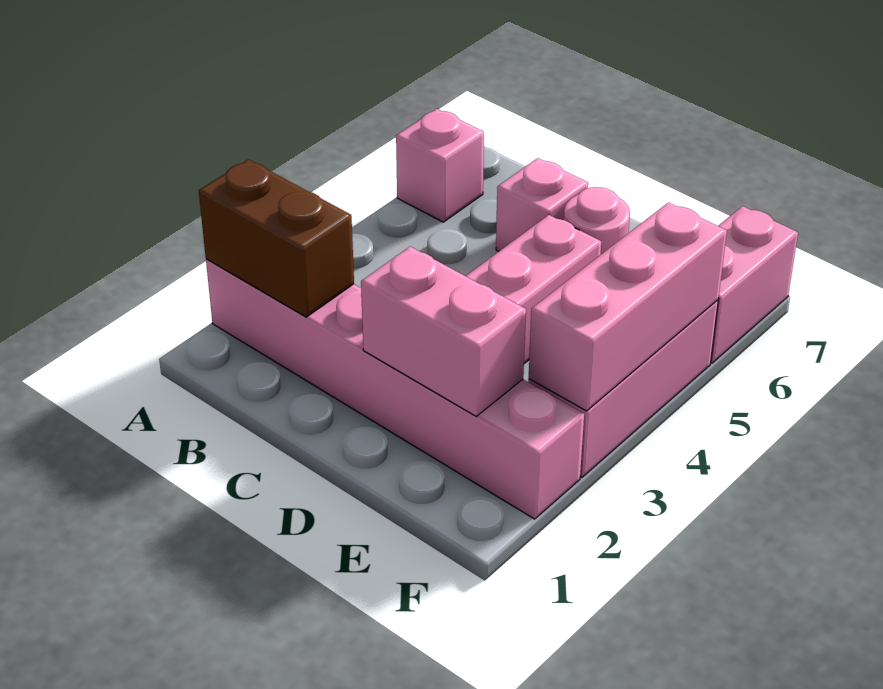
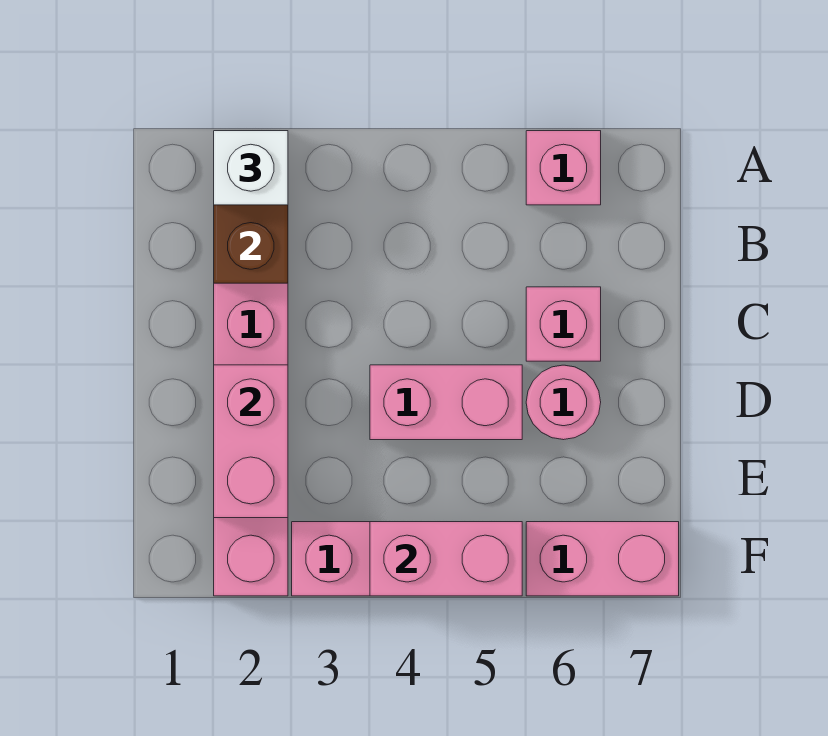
none -> white brick A2 level 3
pink brick F3:F5 level 2 -> pink brick F4:F5 level 2

